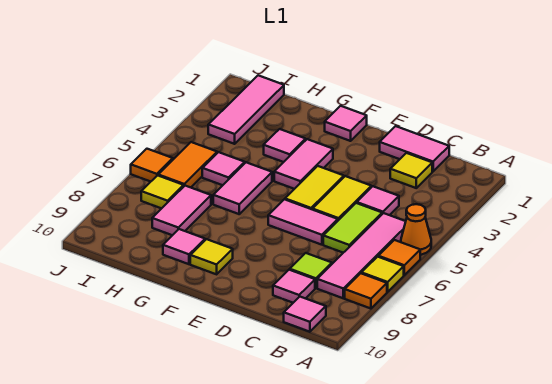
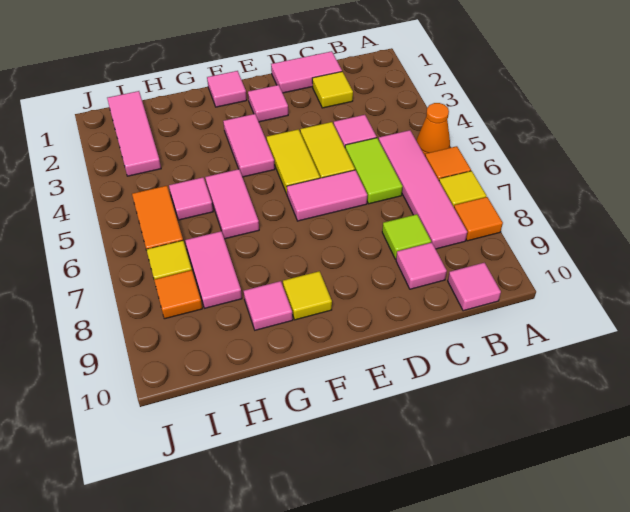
pink tile G3 level 1 -> pink tile E2 level 1
orange tile J6 level 1 -> orange tile I8 level 1

